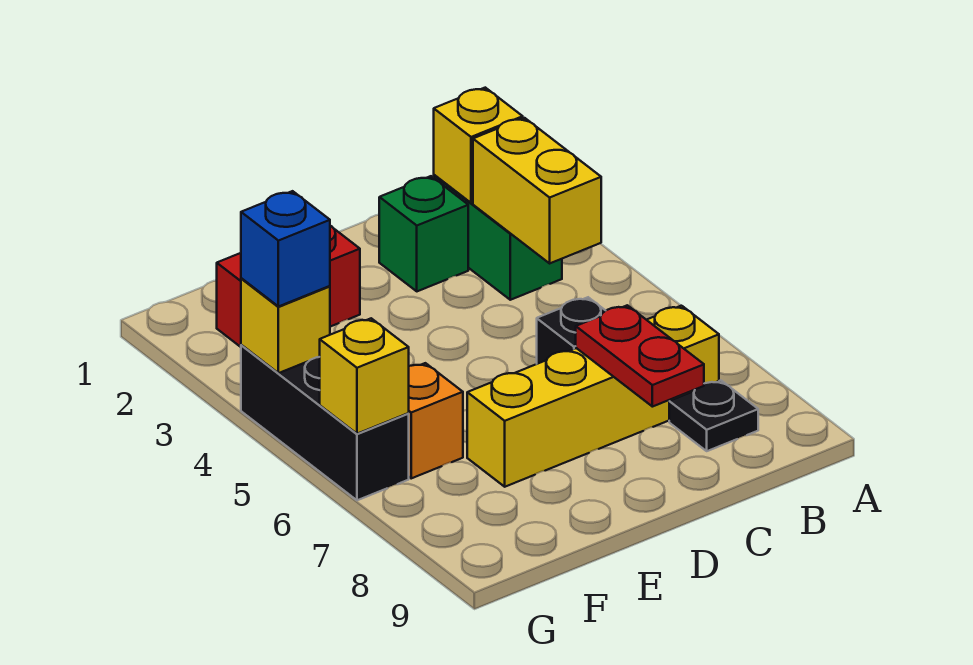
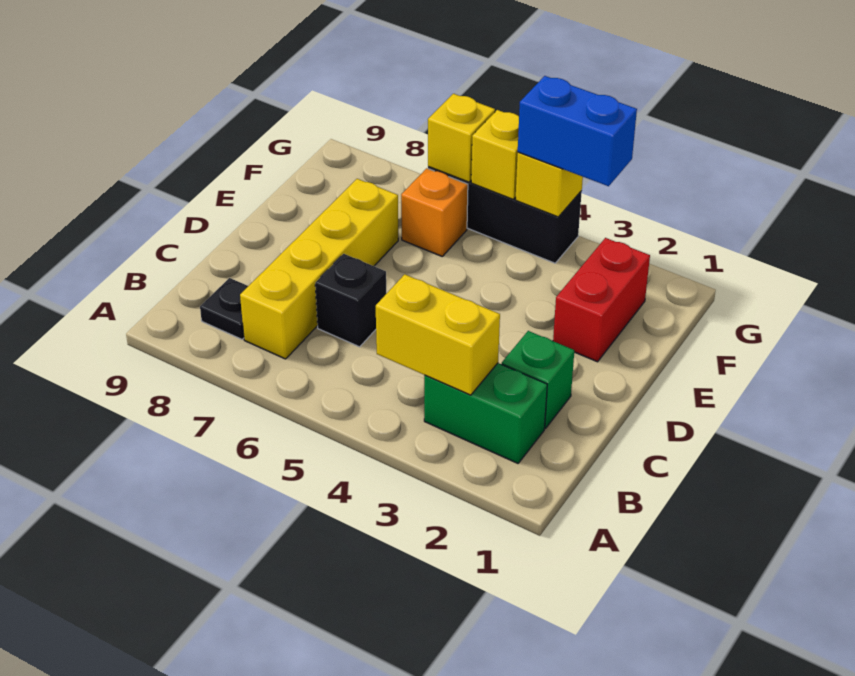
yellow brick B2 level 2 -> yellow brick G5 level 2
red plate C7:C8 level 2 -> none
blue brick G4 level 3 -> blue brick G3:G4 level 3

